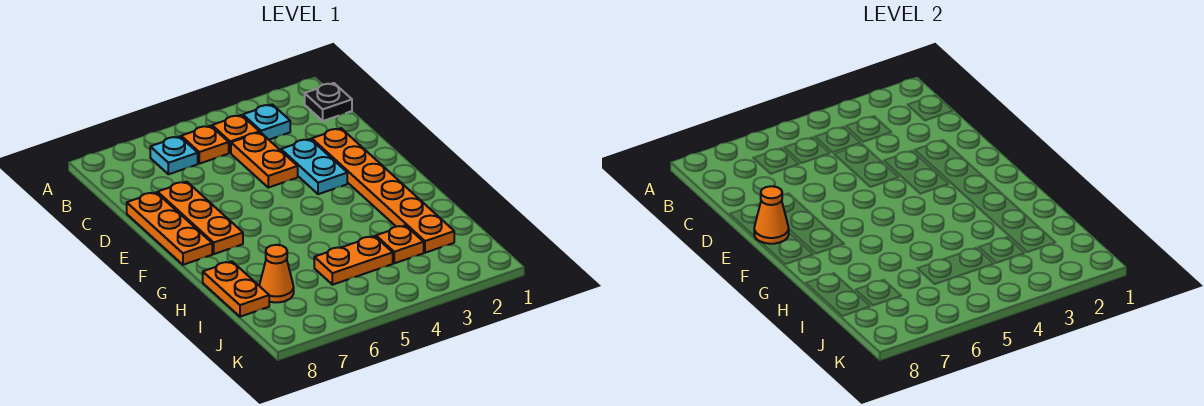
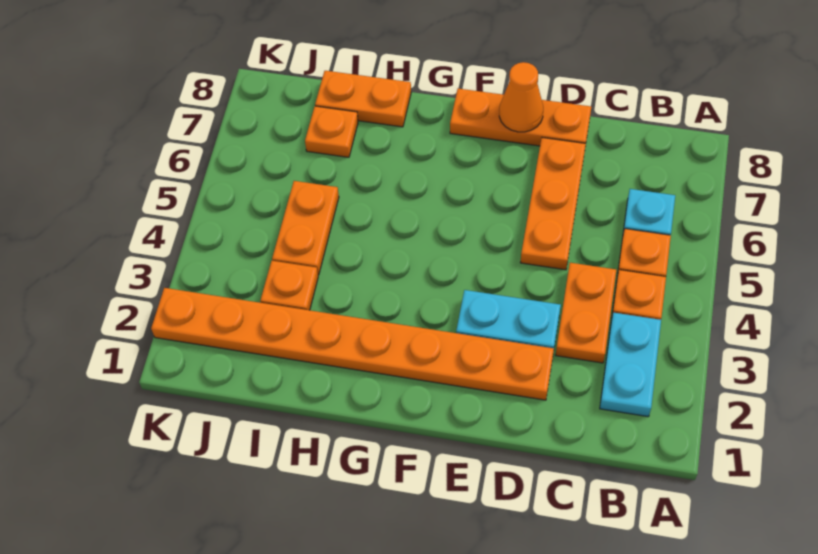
black plate B1 level 1 -> none
cyan plate B3 level 1 -> cyan plate B2:B3 level 1
orange plate C4:D4 level 1 -> orange plate C3:C4 level 1
orange plate D2:I2 level 1 -> orange plate D2:K2 level 1
orange plate D7:F7 level 1 -> orange plate D5:D7 level 1
orange cone I7 level 1 -> orange plate I7 level 1

